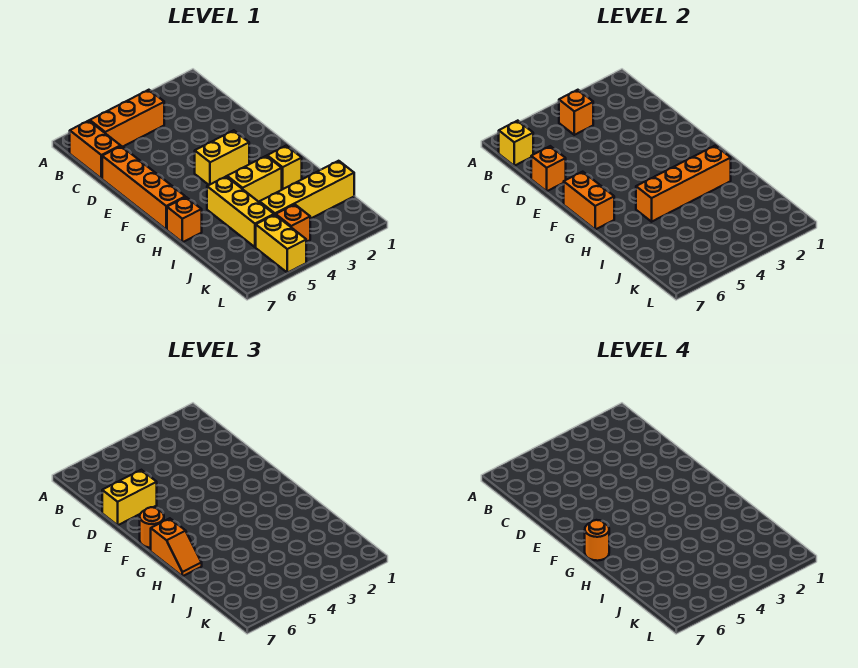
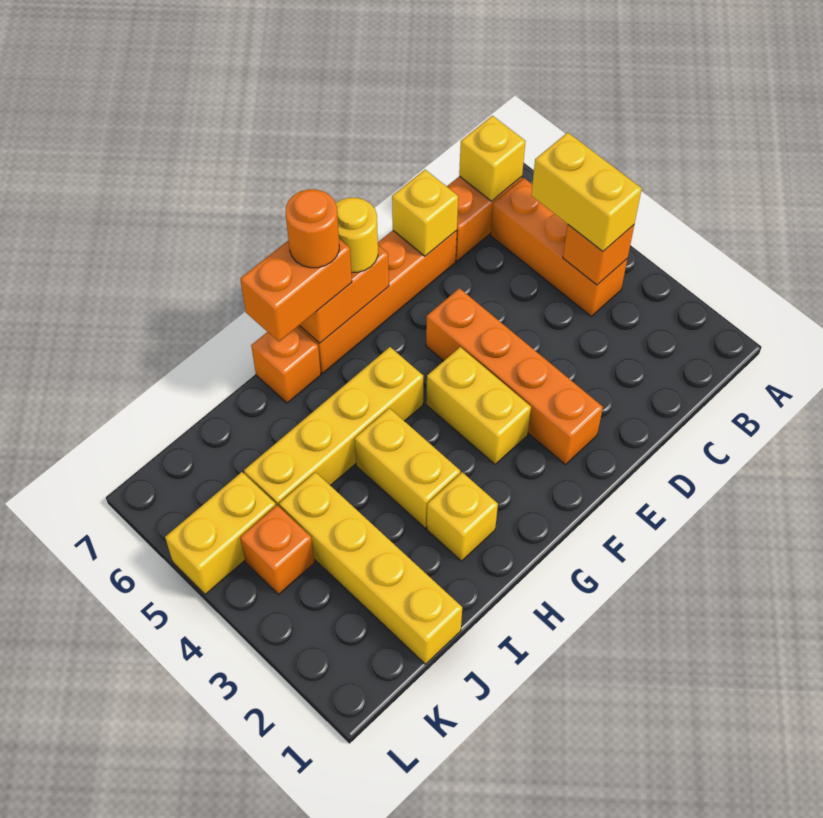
yellow brick D6:D7 level 3 -> yellow brick B4:B5 level 3
orange brick D7 level 2 -> yellow brick D7 level 2
orange round brick F7 level 3 -> yellow round brick F7 level 3
orange slope G7:H7 level 3 top G -> orange brick G7:H7 level 3
orange brick H2:H5 level 2 -> orange brick E2:E5 level 1
yellow brick H5:J5 level 1 -> yellow brick G5:J5 level 1

